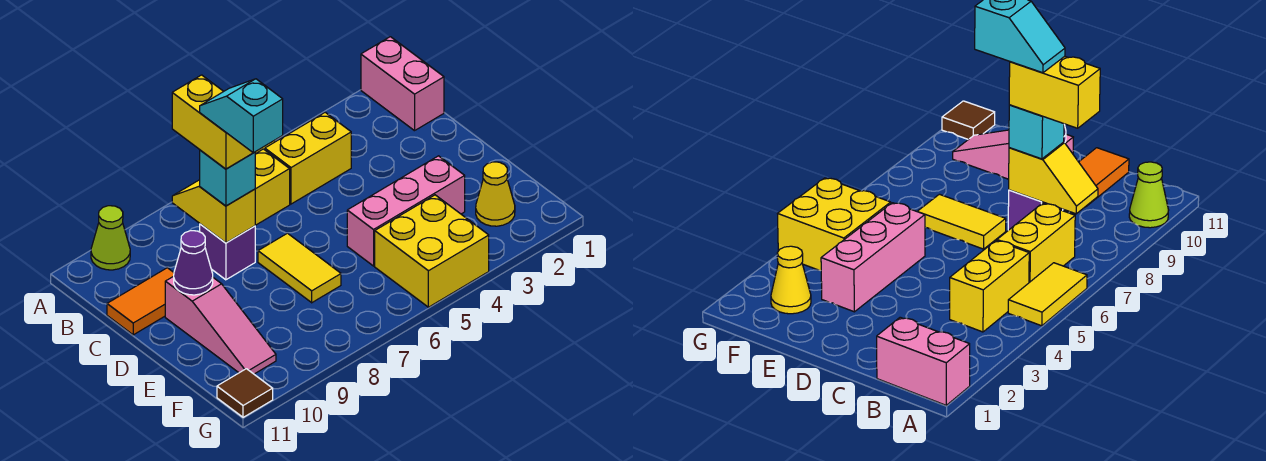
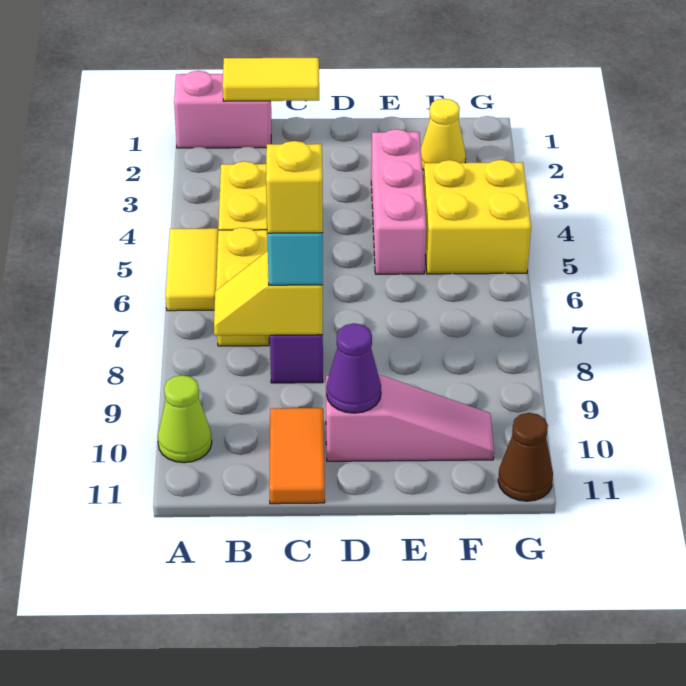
yellow brick B8:C8 level 4 -> yellow brick C8 level 4
cyan slope C8:D8 level 5 top D -> none
yellow tile D7:E7 level 1 -> yellow tile B1:C1 level 2
brown tile G11 level 1 -> brown cone G11 level 1

